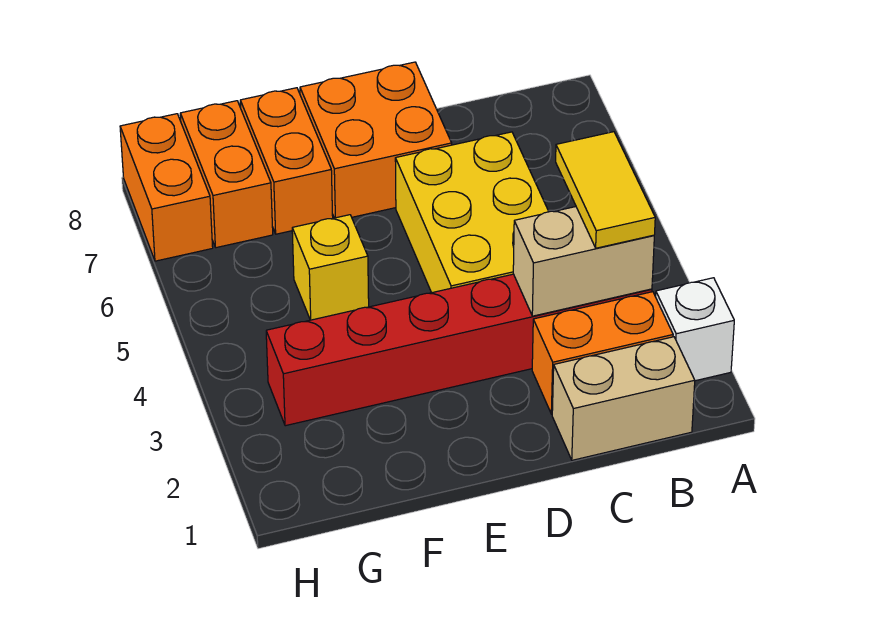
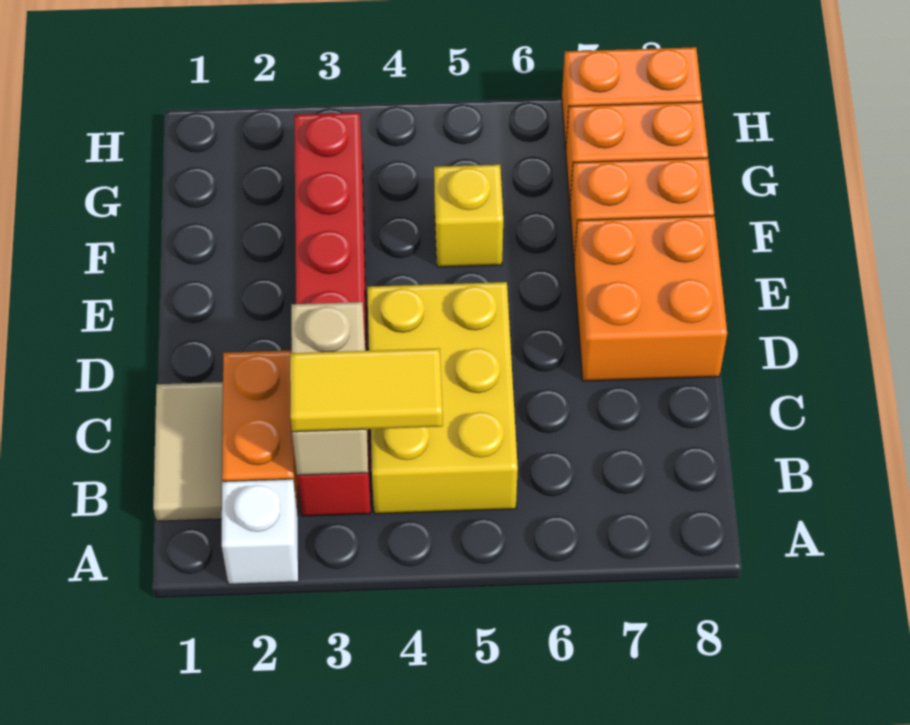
tan brick B1:C1 level 1 -> tan tile B1:C1 level 1
yellow brick C4:D6 level 1 -> yellow brick B4:D5 level 1

